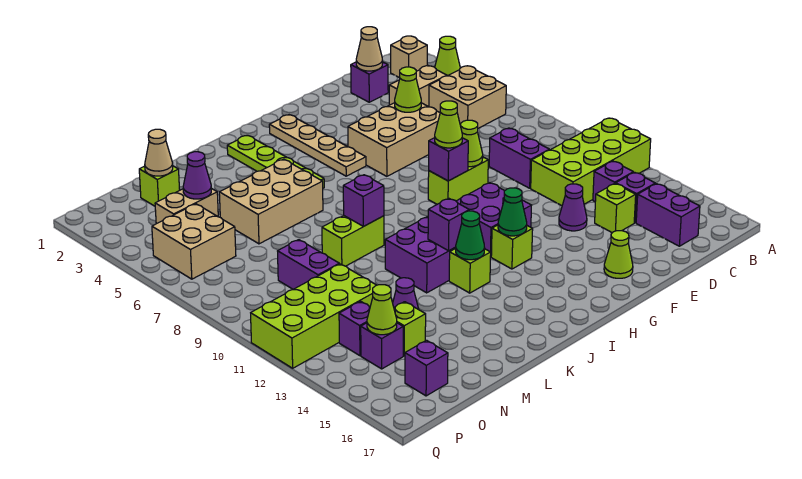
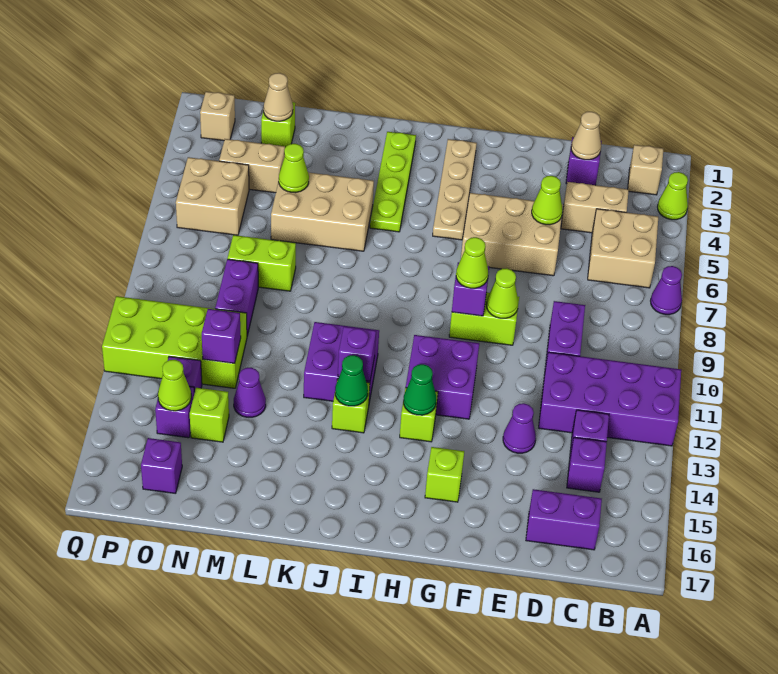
lime brick A11:D12 level 1 -> purple brick A11:D12 level 1
purple brick C15:C16 level 1 -> purple brick C16:D16 level 1
lime brick D14 level 1 -> lime brick G15 level 1
lime cone F16 level 1 -> lime cone M5 level 2
lime brick K9:L9 level 1 -> lime brick M8:N8 level 1
purple brick K9 level 2 -> purple brick N12 level 2
purple cone N4 level 2 -> purple cone A7 level 1
none -> tan brick P2 level 1

